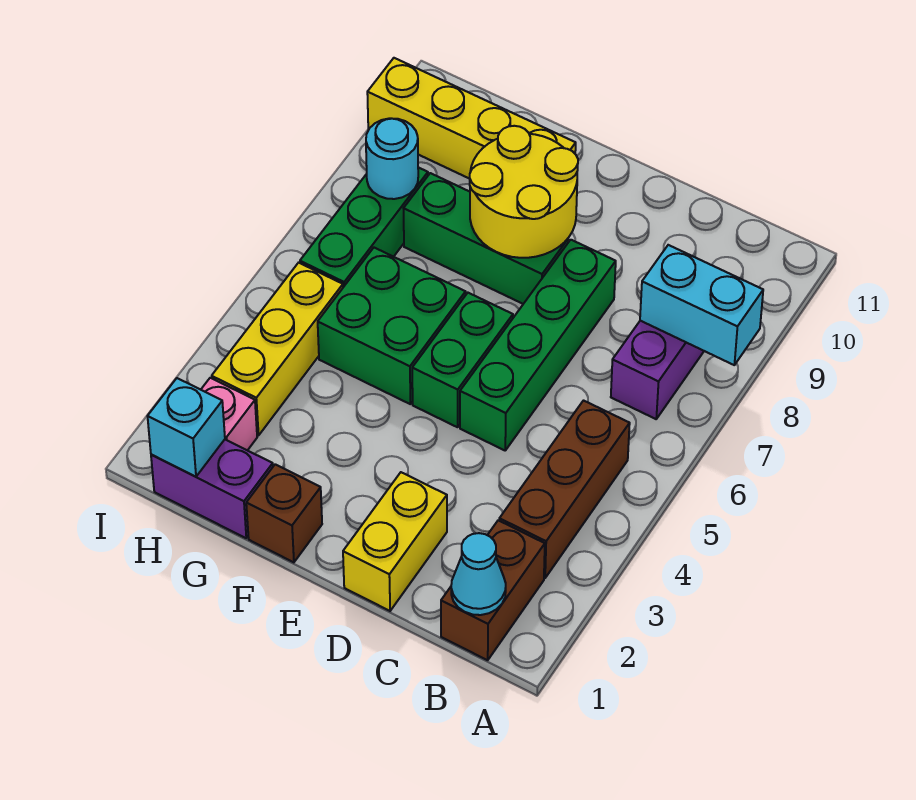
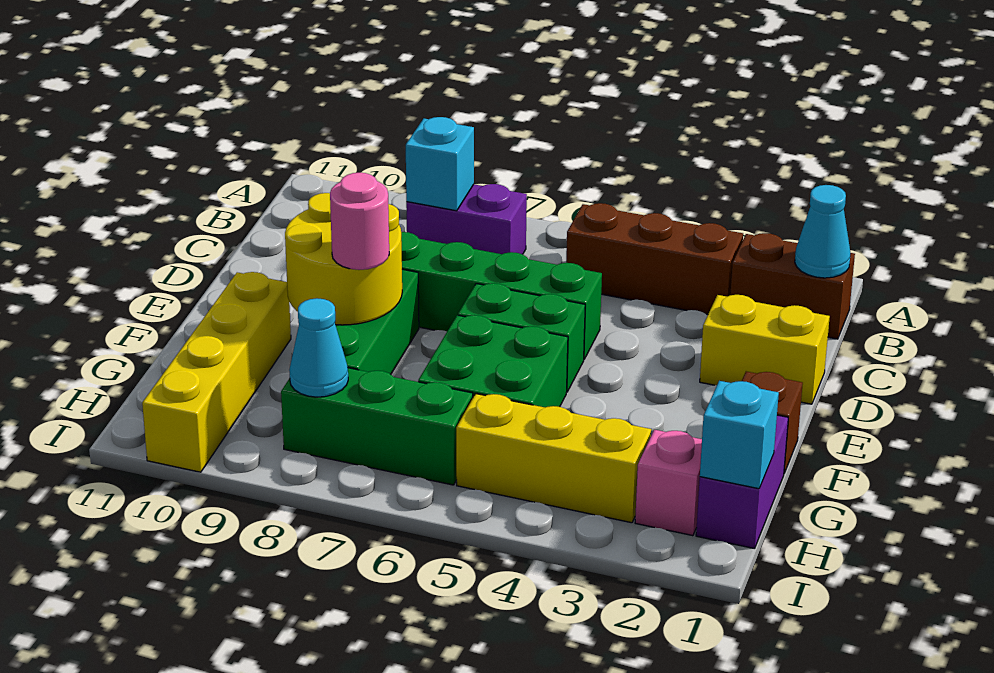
cyan brick A8:B8 level 2 -> cyan brick B8 level 2
none -> pink round brick F8 level 3
cyan round brick H8 level 2 -> cyan cone H8 level 2

